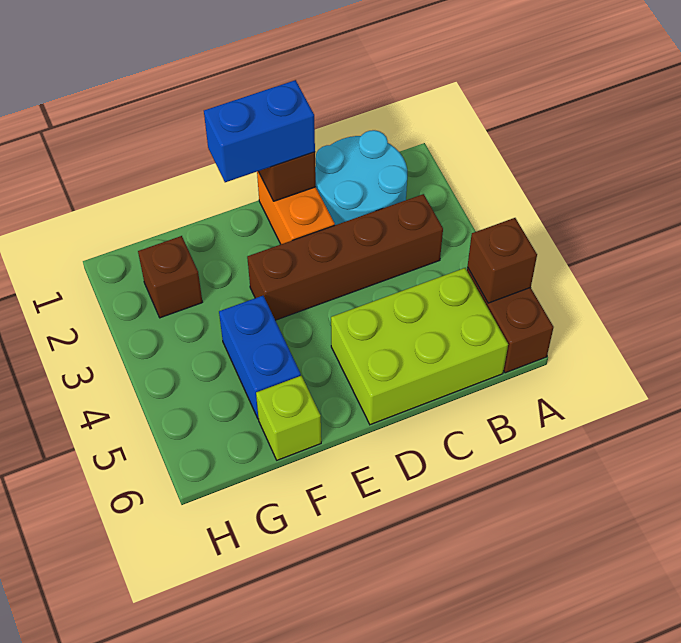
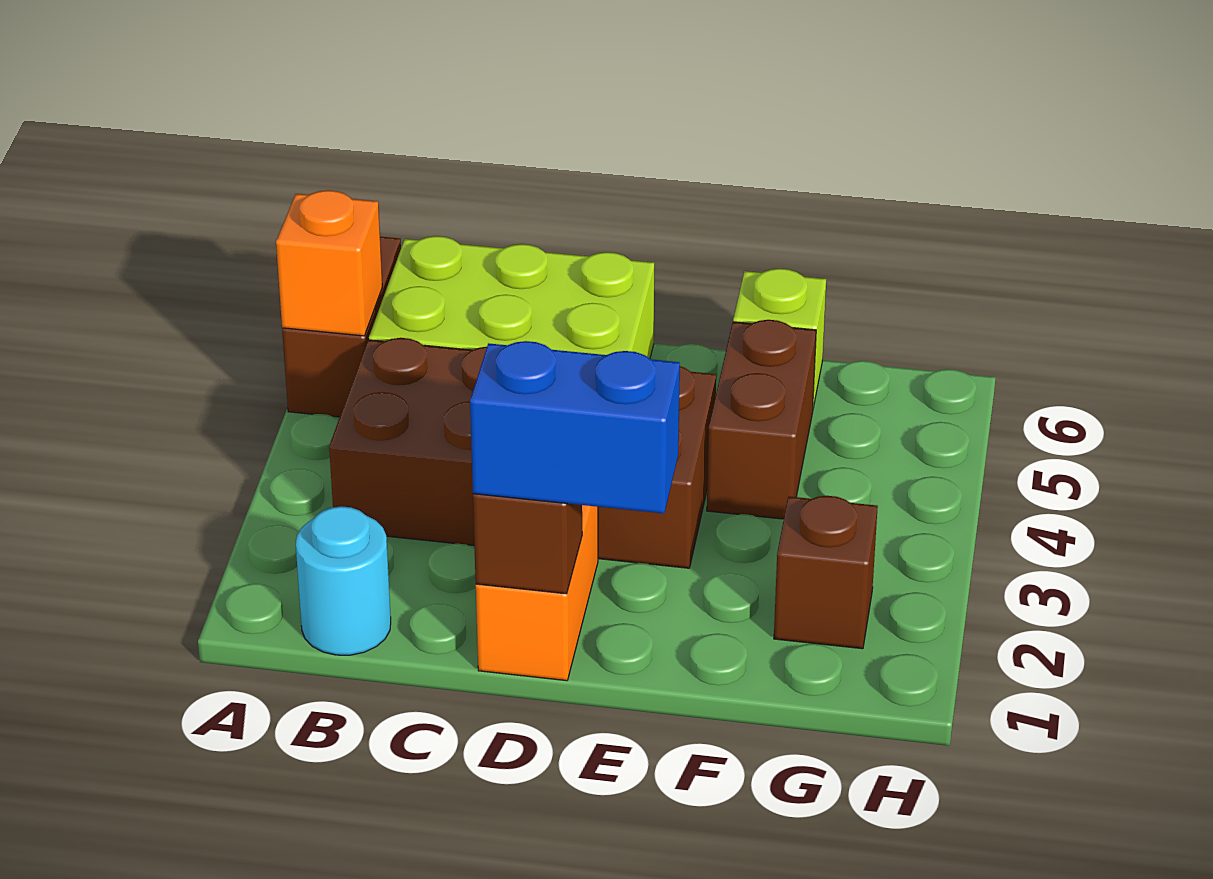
brown brick A5 level 2 -> orange brick A5 level 2
cyan round brick B1:C2 level 1 -> cyan round brick B1 level 1
brown brick B3:E3 level 1 -> brown brick B3:E4 level 1
blue brick F4:F5 level 1 -> brown brick F4:F5 level 1

